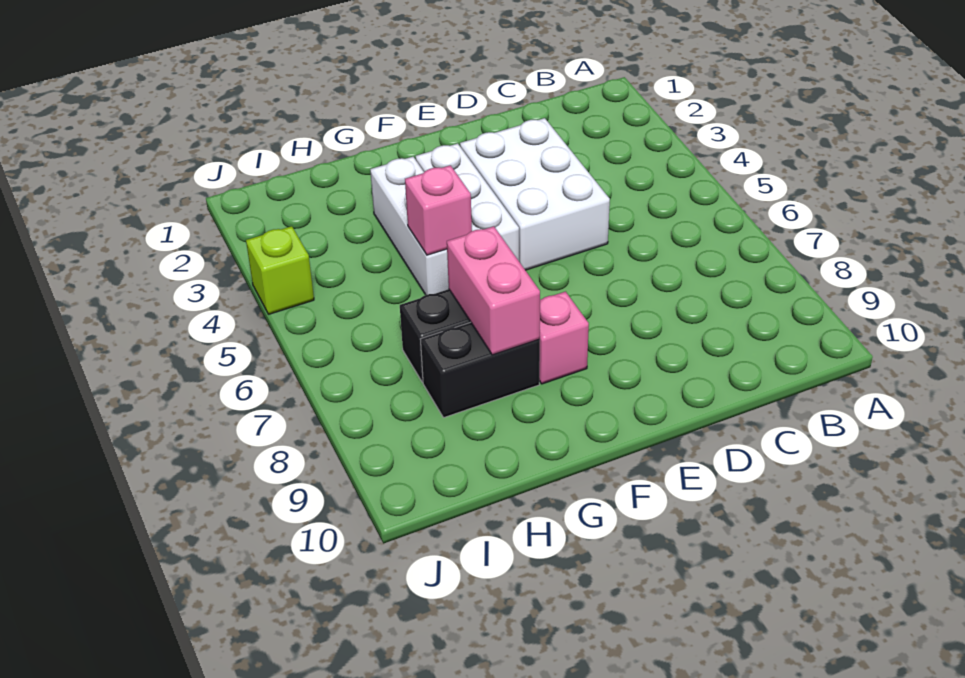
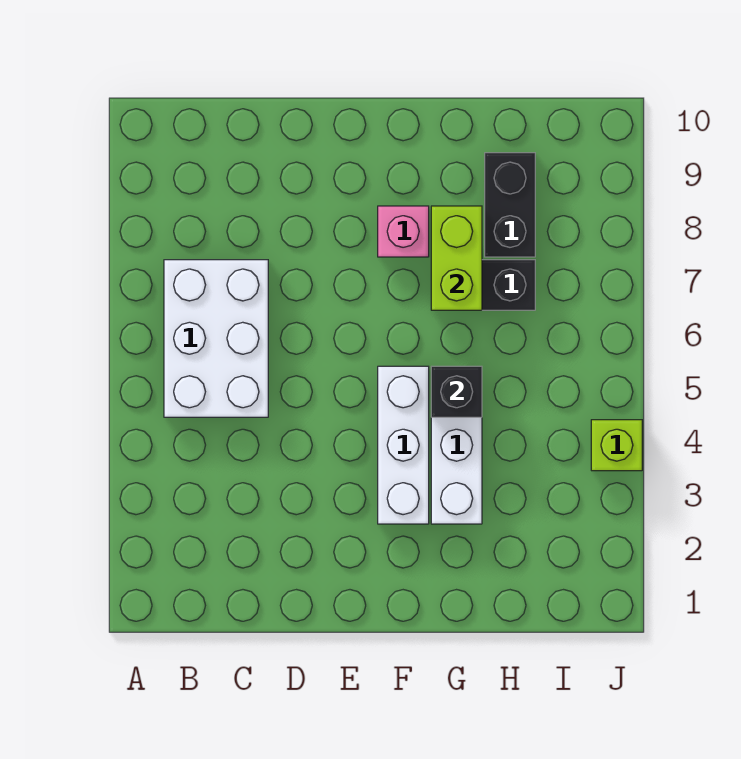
white brick D3:E5 level 1 -> white brick B5:C7 level 1
pink brick G5 level 2 -> black brick G5 level 2
pink brick G7:G8 level 2 -> lime brick G7:G8 level 2
black brick G8:H8 level 1 -> black brick H8:H9 level 1

